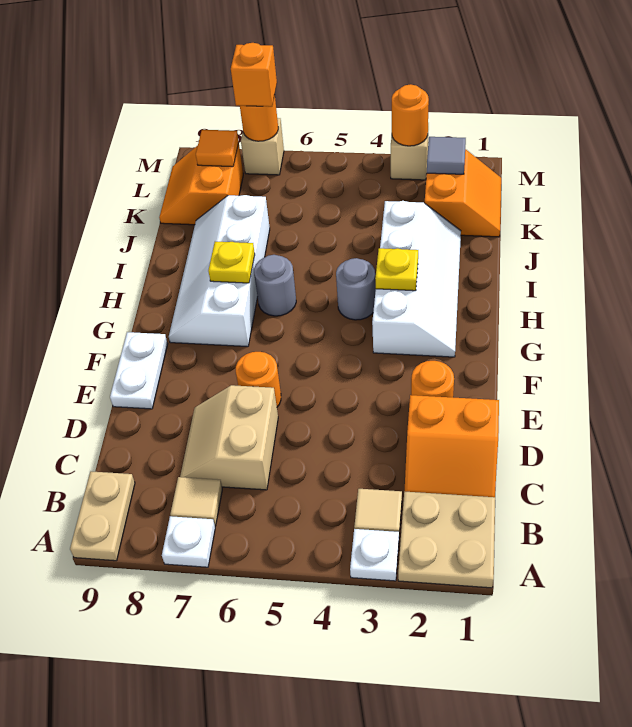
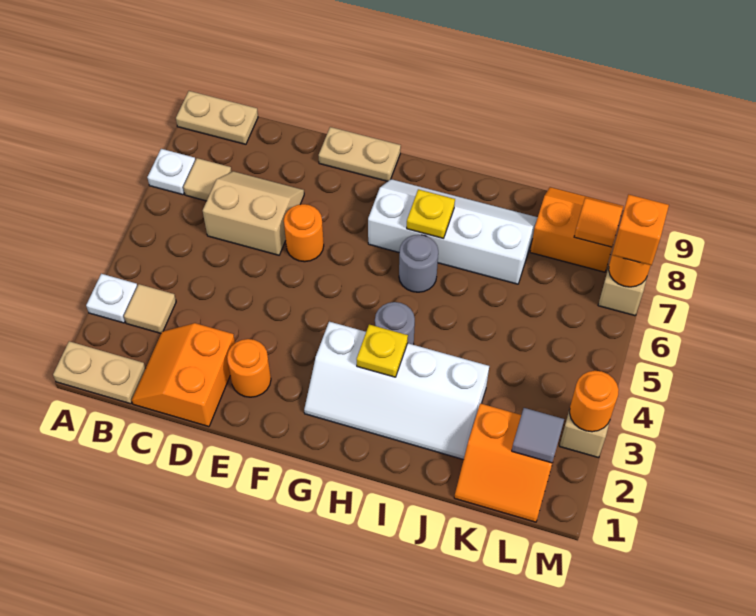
tan plate A1:B2 level 1 -> tan plate A1:B1 level 1
white plate E9:F9 level 1 -> tan plate E9:F9 level 1

